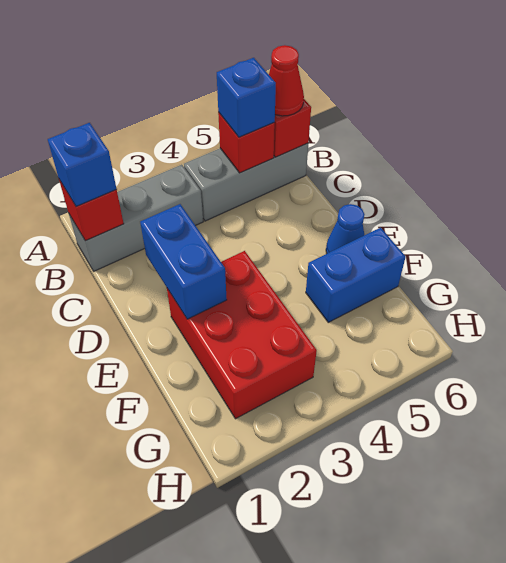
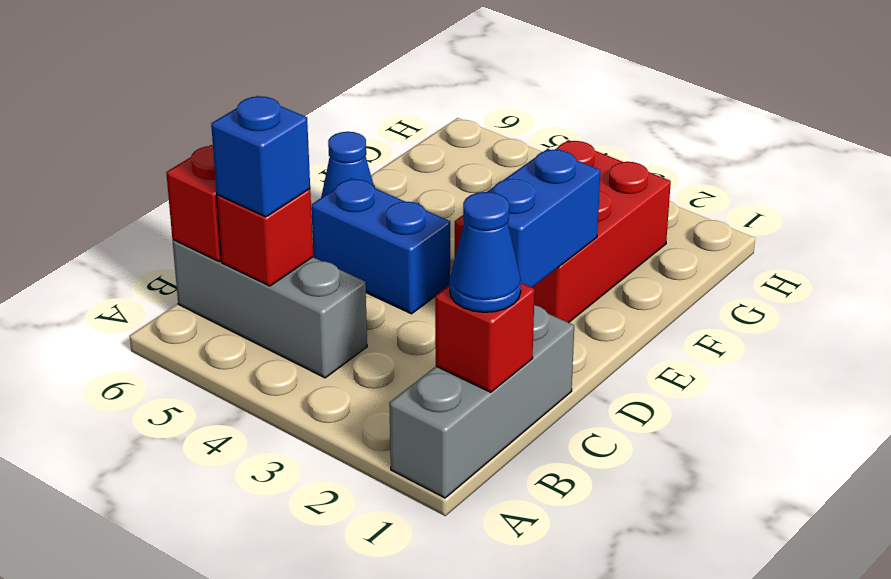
grey brick B1:B3 level 1 -> grey brick A1:C1 level 1
blue brick B1 level 3 -> blue cone B1 level 3
red cone B6 level 3 -> none
blue brick F5:F6 level 1 -> blue brick D4:D5 level 1

